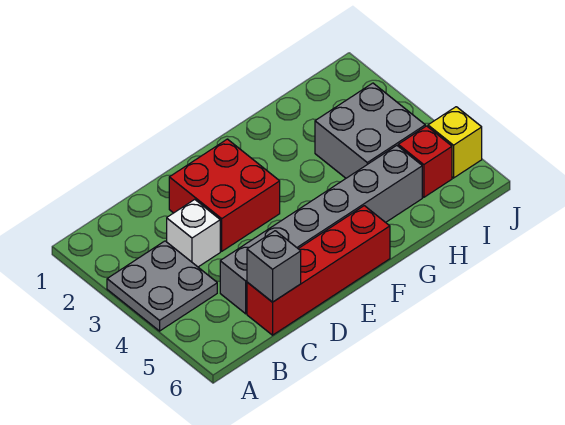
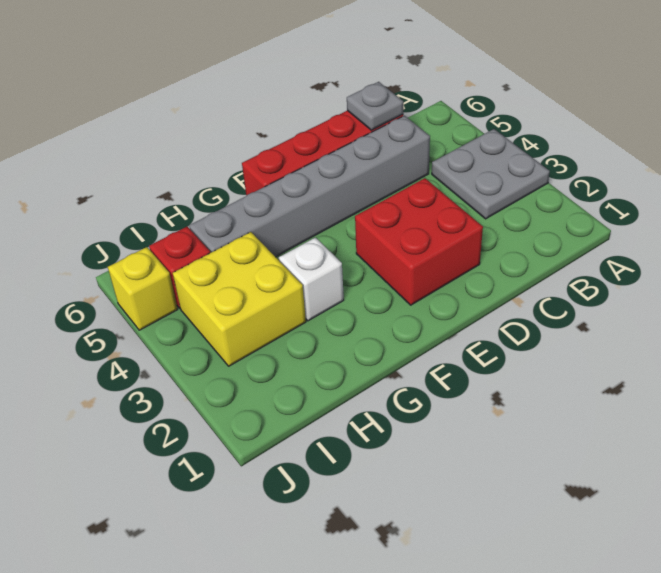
white brick C3 level 1 -> white brick G3 level 1
grey brick C6 level 2 -> grey plate C6 level 2
grey brick H3:I4 level 1 -> yellow brick H3:I4 level 1

